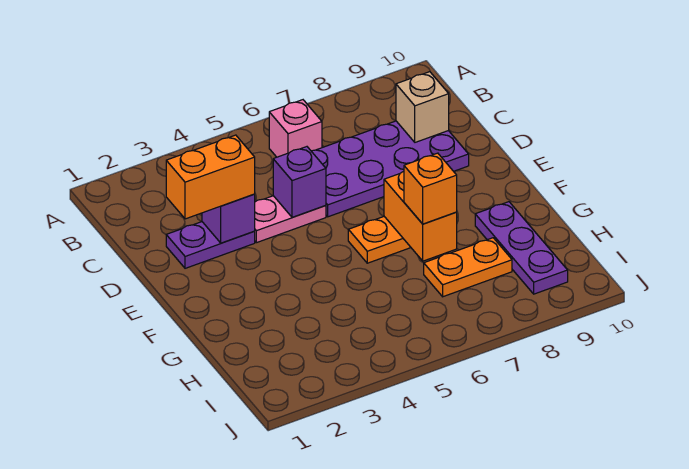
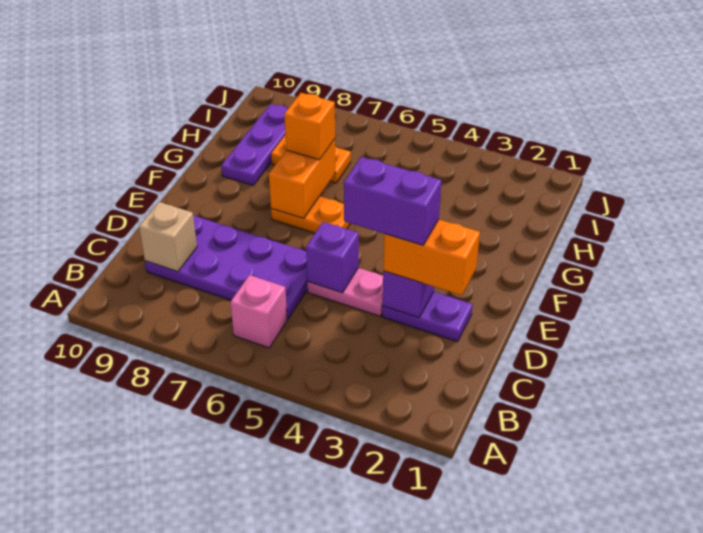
none -> purple brick D3:D4 level 4

